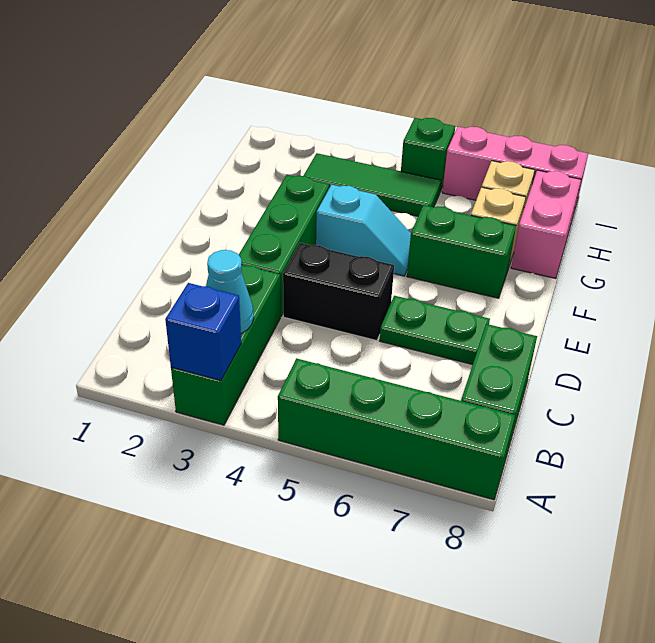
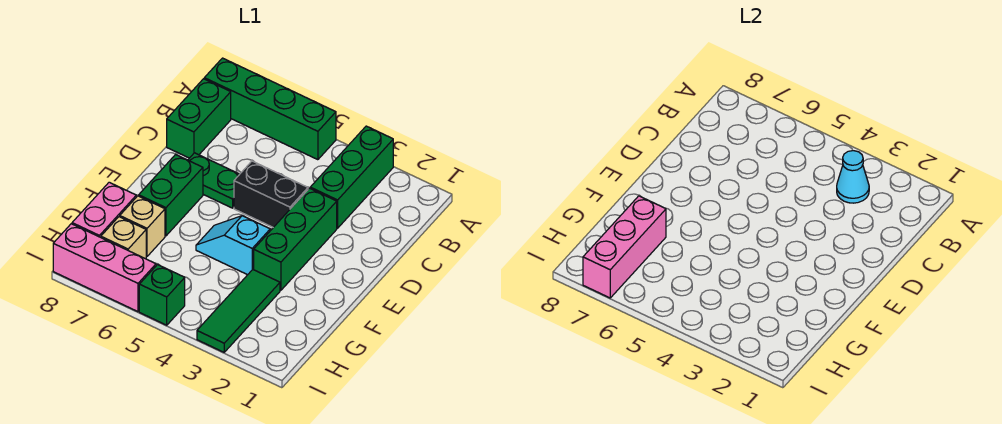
blue brick A3 level 2 -> none
green brick F6:F7 level 1 -> green brick E7:F7 level 1
none -> pink brick G7:I7 level 2
green tile H3:H5 level 1 -> green tile G3:I3 level 1

